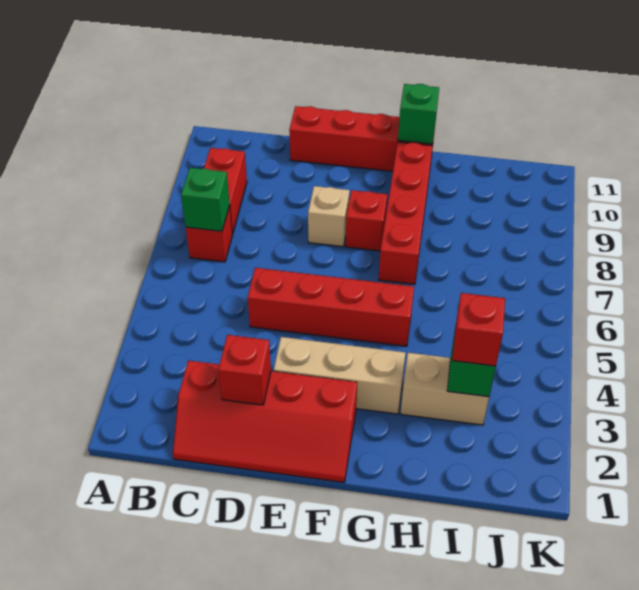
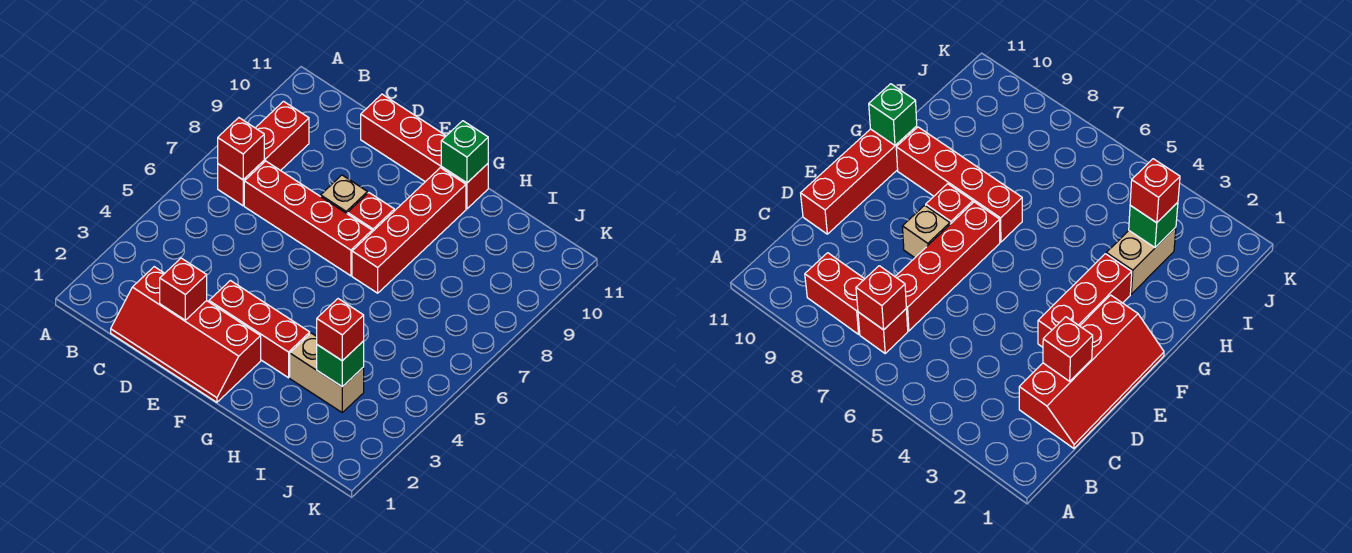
green brick B7 level 2 -> red brick B7 level 2
red brick D5:G5 level 1 -> red brick C7:F7 level 1
tan brick E3:G3 level 1 -> red brick E3:G3 level 1

